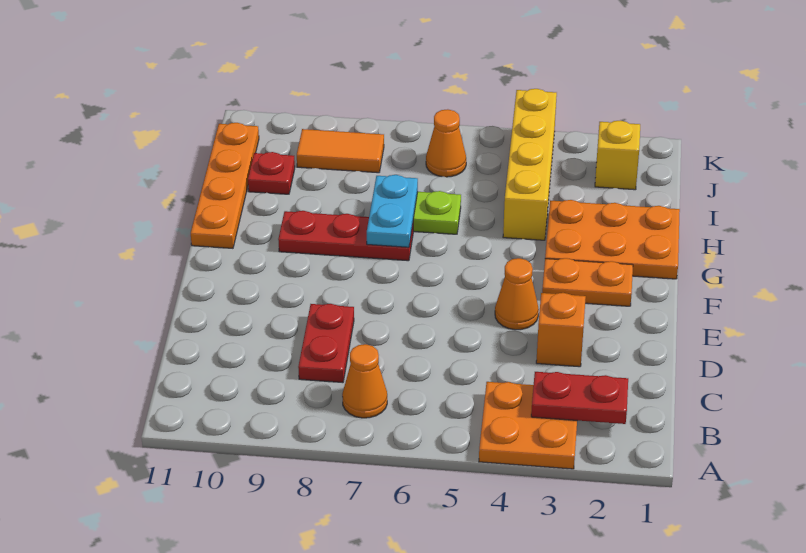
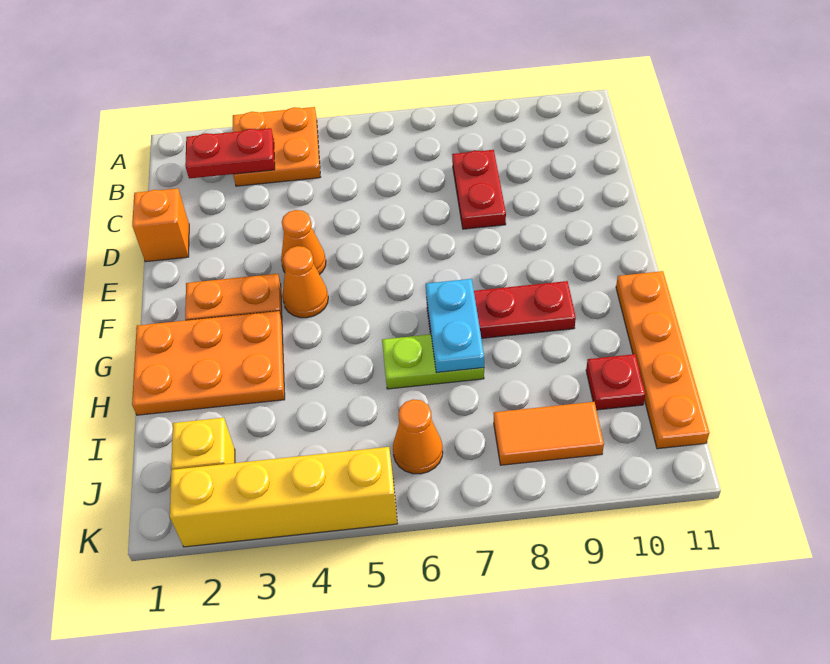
orange cone B7 level 1 -> orange cone F4 level 1
orange brick D3 level 1 -> orange brick D1 level 1
yellow brick H4:K4 level 1 -> yellow brick K2:K5 level 1

